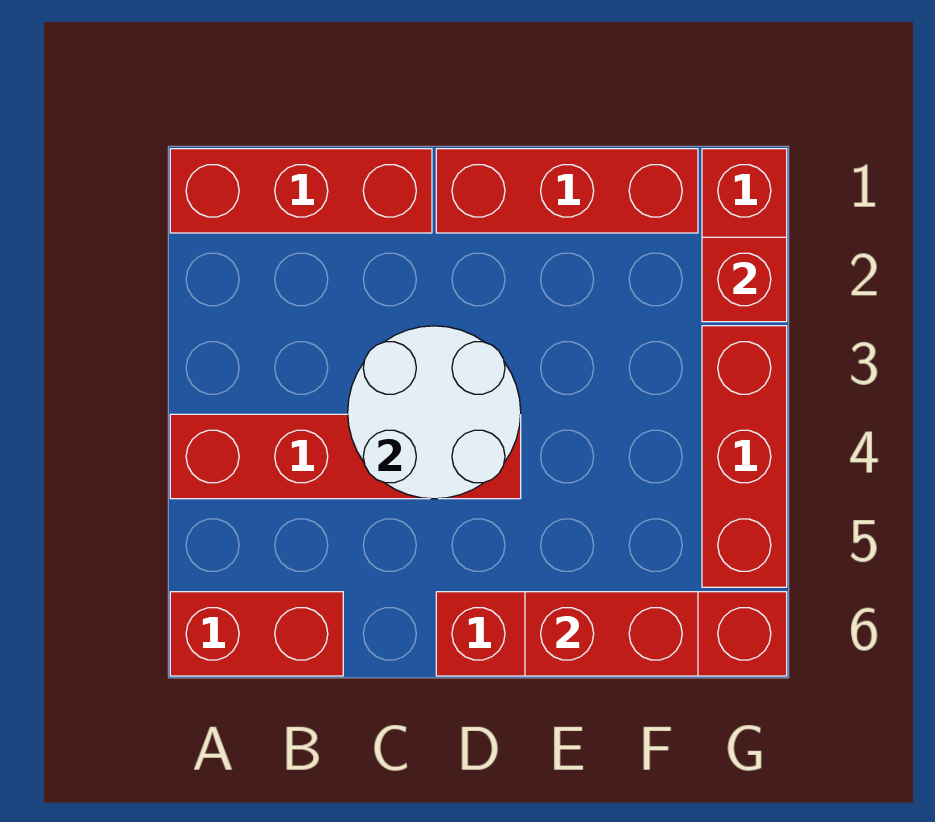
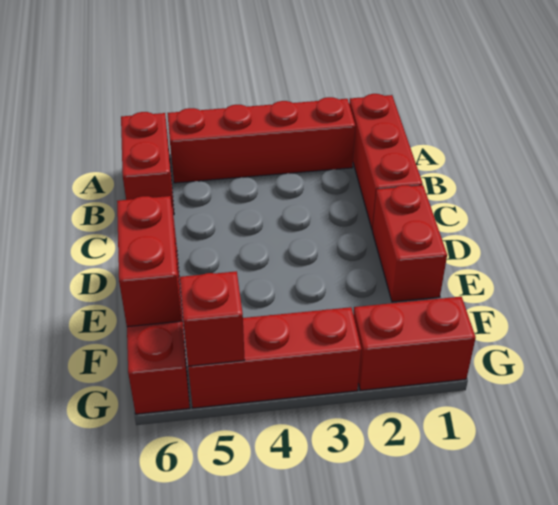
red brick A4:D4 level 1 -> red brick A2:A5 level 1
white round brick C3:D4 level 2 -> none
red brick D1:F1 level 1 -> red brick D1:E1 level 1
red brick G2 level 2 -> red brick G5 level 2

